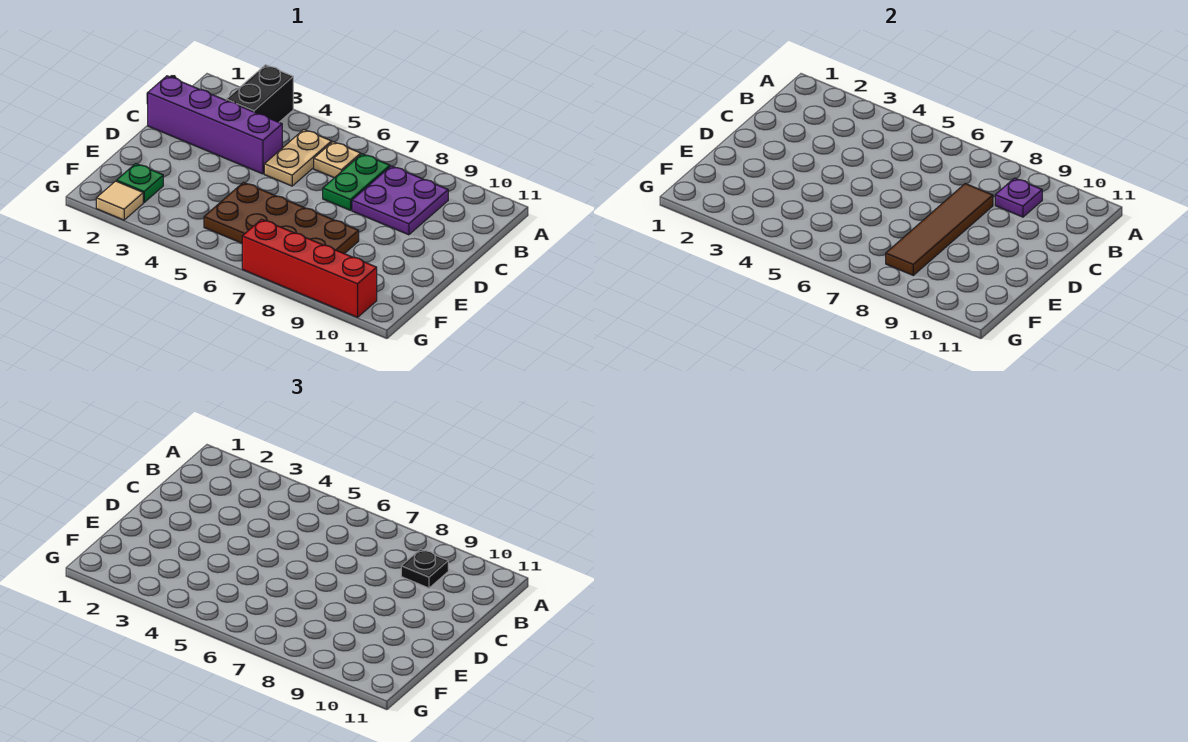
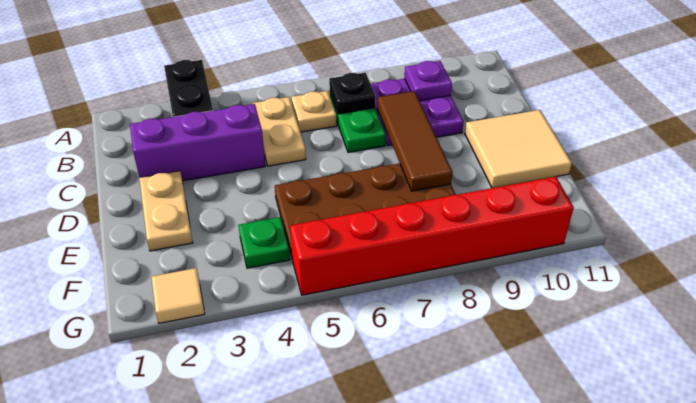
black plate B9 level 3 -> black plate B7 level 2
purple brick C1:C4 level 1 -> purple brick C2:C4 level 1
brown tile C8:F8 level 2 -> brown tile C8:E8 level 2
none -> tan plate D2:E2 level 1
none -> tan tile D10:E11 level 1
green plate F2 level 1 -> green plate F4 level 1
red brick G7:G10 level 1 -> red brick G5:G10 level 1

